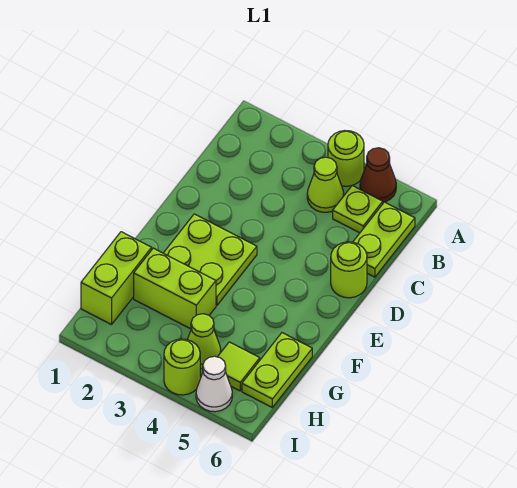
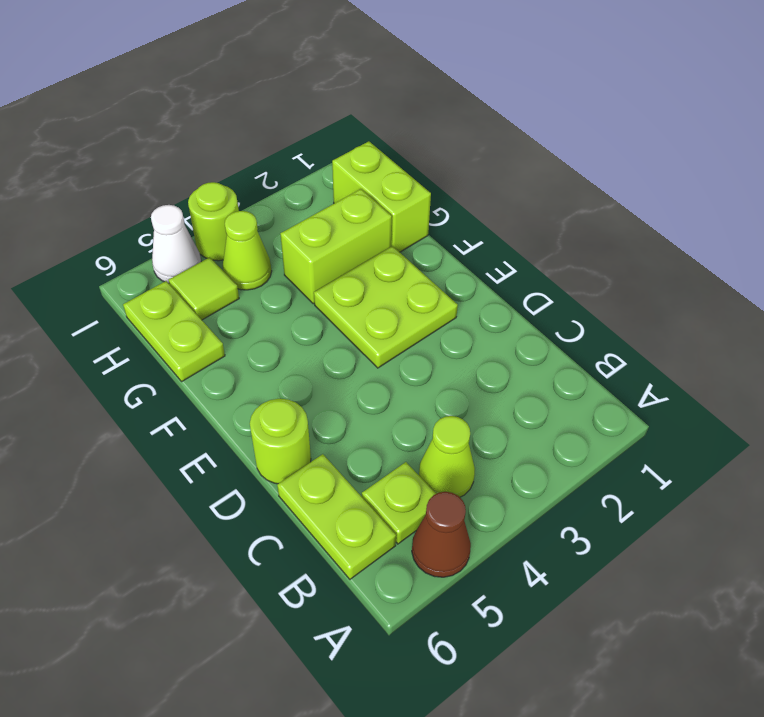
lime round brick A4 level 1 -> none

